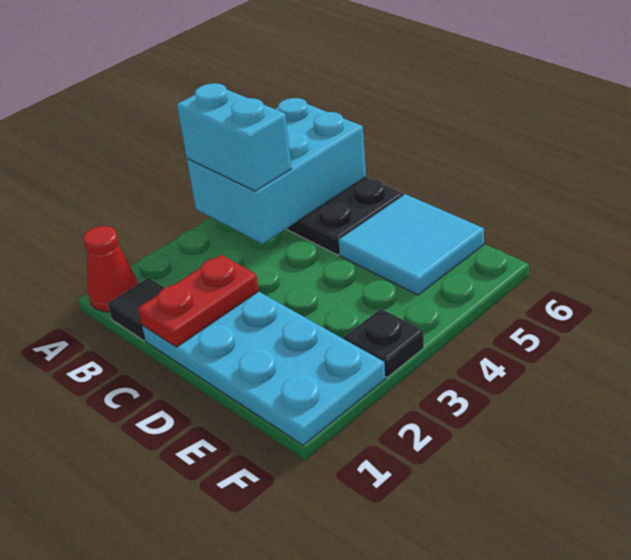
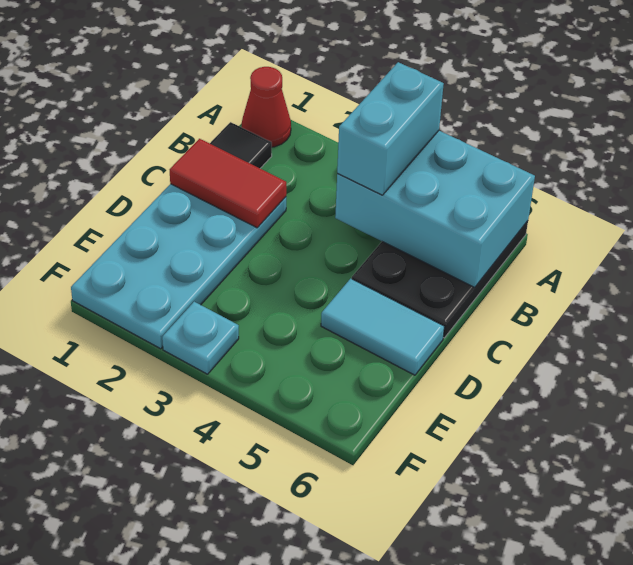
red plate C1:C2 level 2 -> red tile C1:C2 level 2
cyan tile D5:E6 level 1 -> cyan tile D5:D6 level 1
black plate F3 level 1 -> cyan plate F3 level 1

